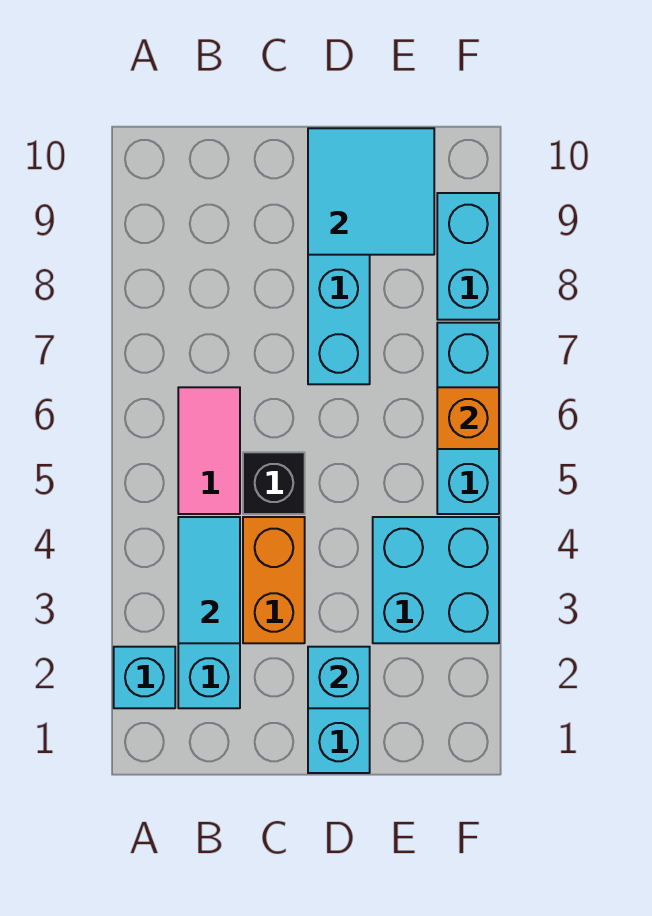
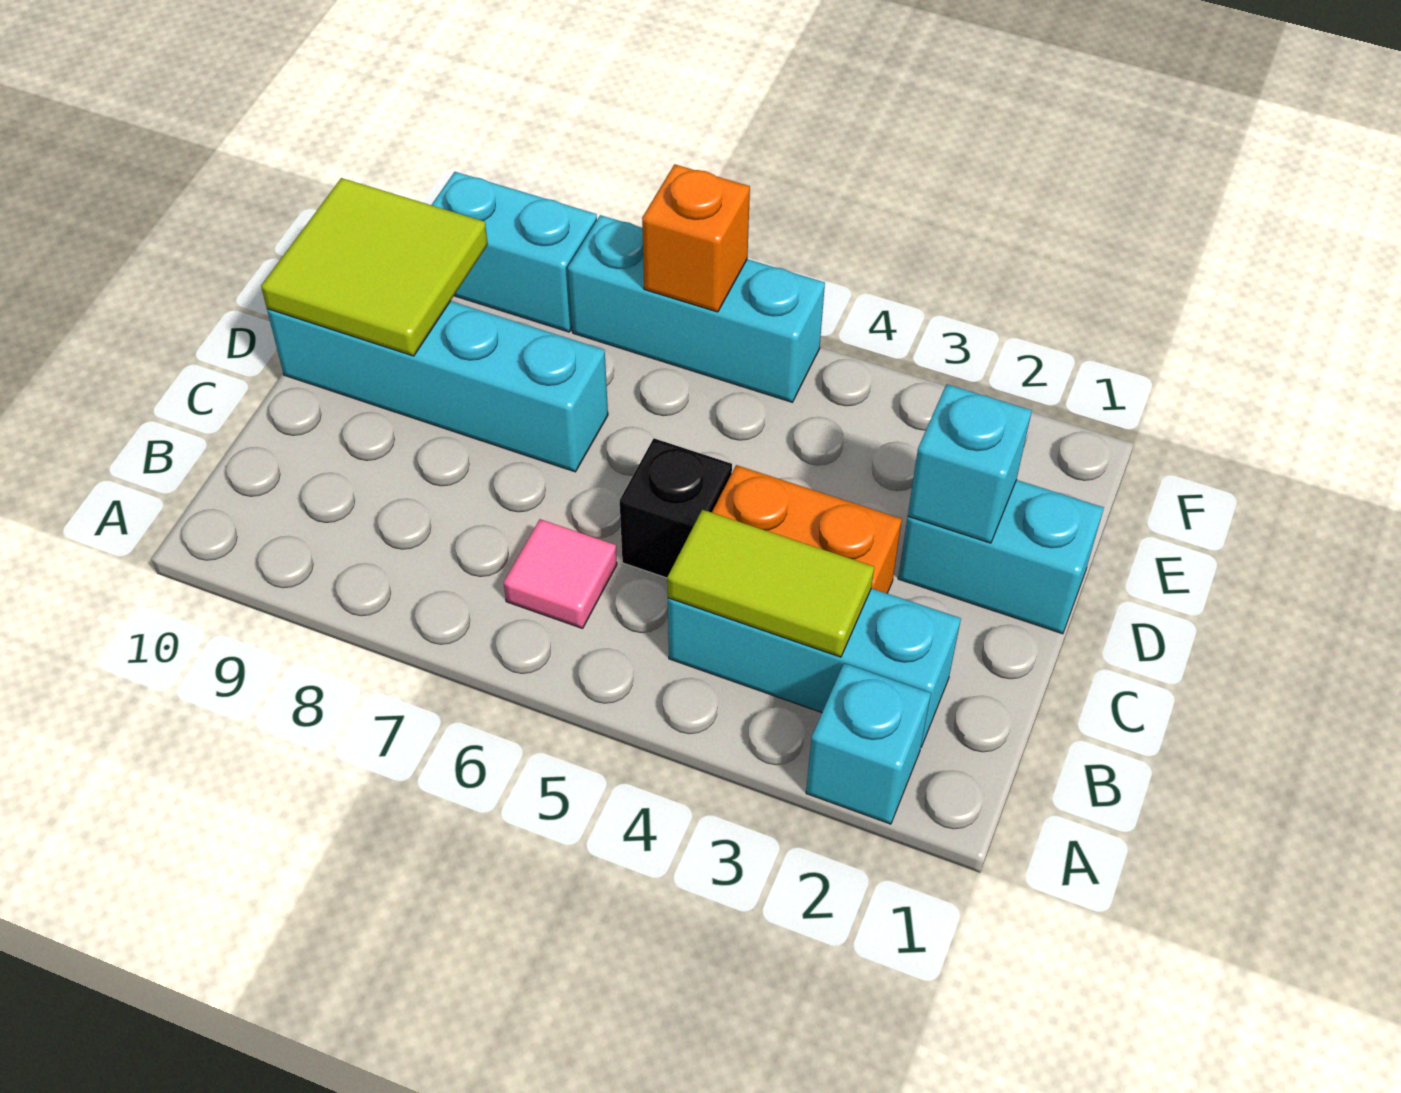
cyan tile B3:B4 level 2 -> lime tile B3:B4 level 2
pink tile B5:B6 level 1 -> pink tile B6 level 1
cyan tile D9:E10 level 2 -> lime tile D9:E10 level 2
cyan brick E3:F4 level 1 -> none

